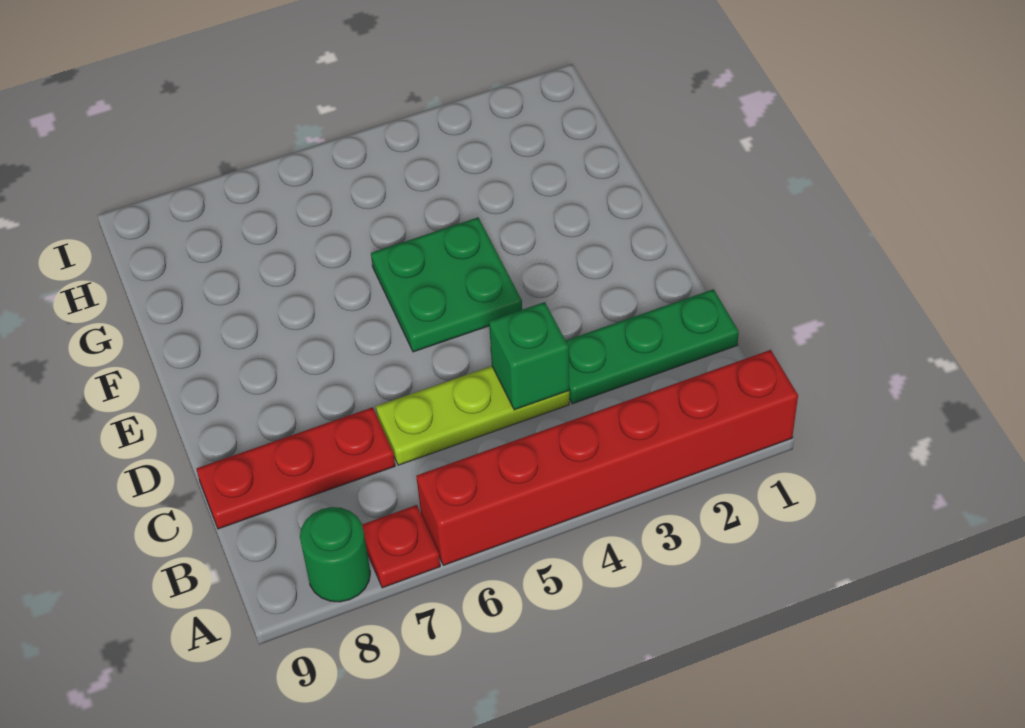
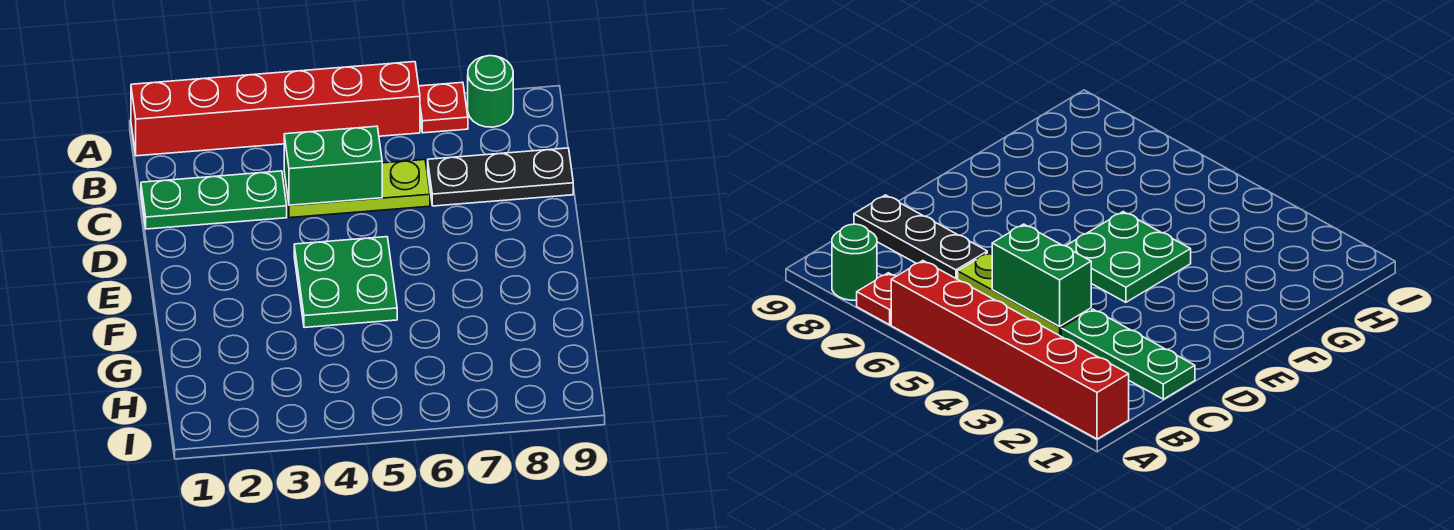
green brick C4 level 2 -> green brick C4:C5 level 2
red plate C7:C9 level 1 -> black plate C7:C9 level 1

